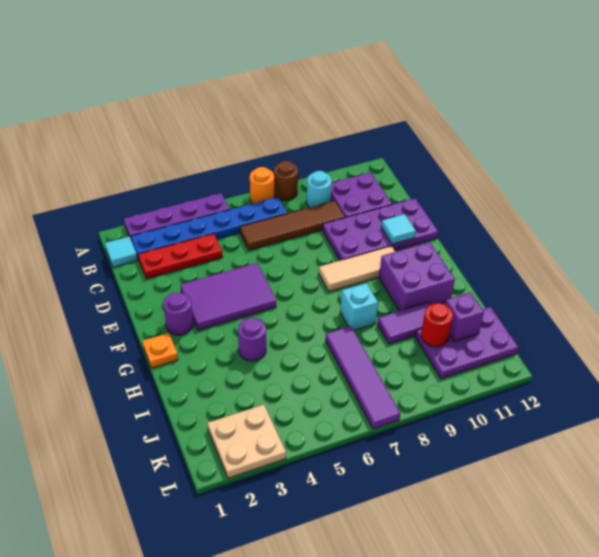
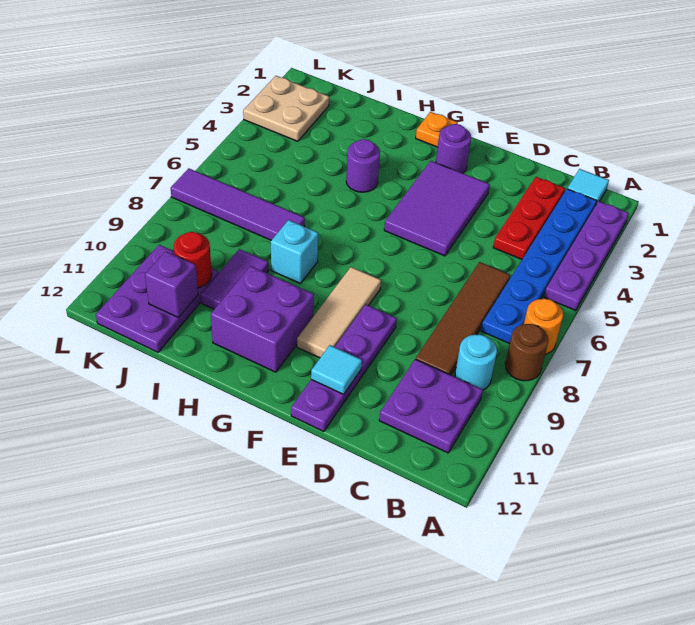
purple plate D9:E12 level 1 -> purple plate E9:E12 level 1

